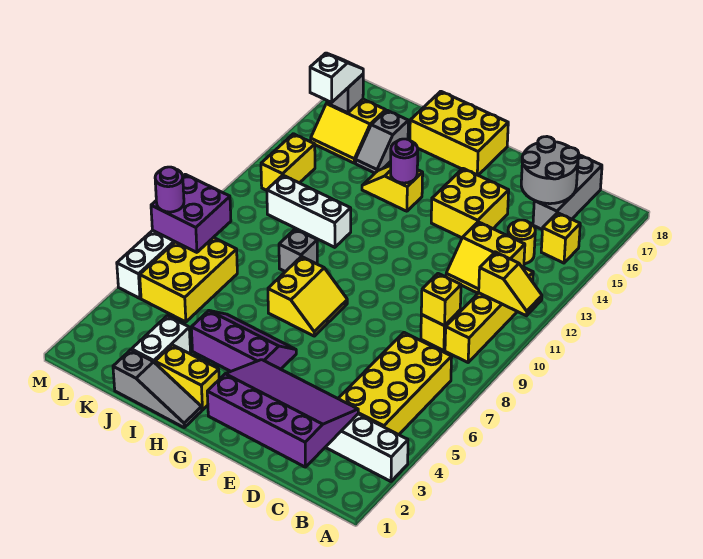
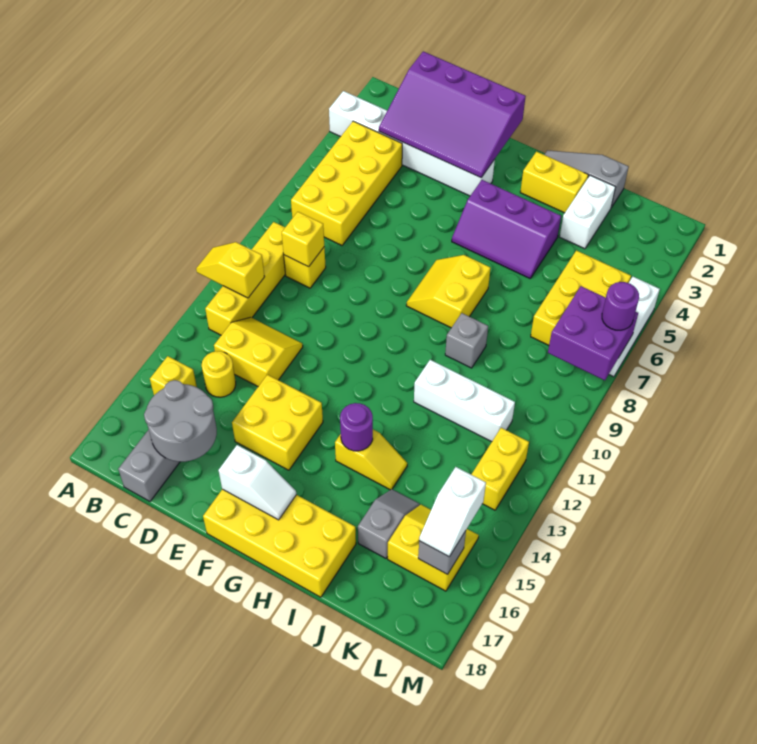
none -> white slope F17:G17 level 2 top F
yellow brick G17:I18 level 1 -> yellow brick F17:I18 level 1

